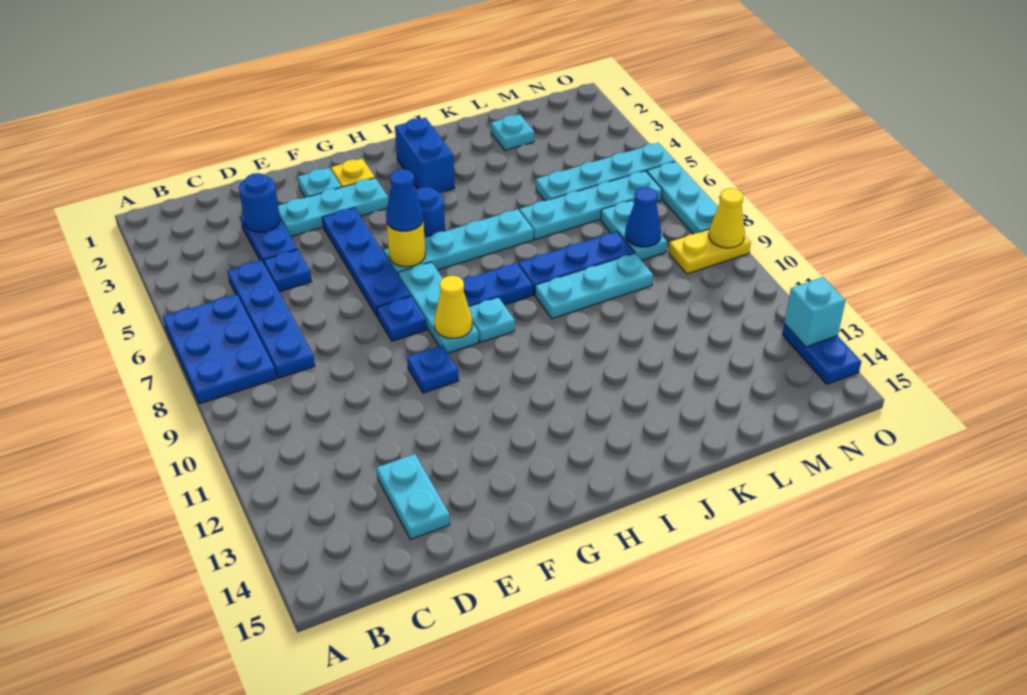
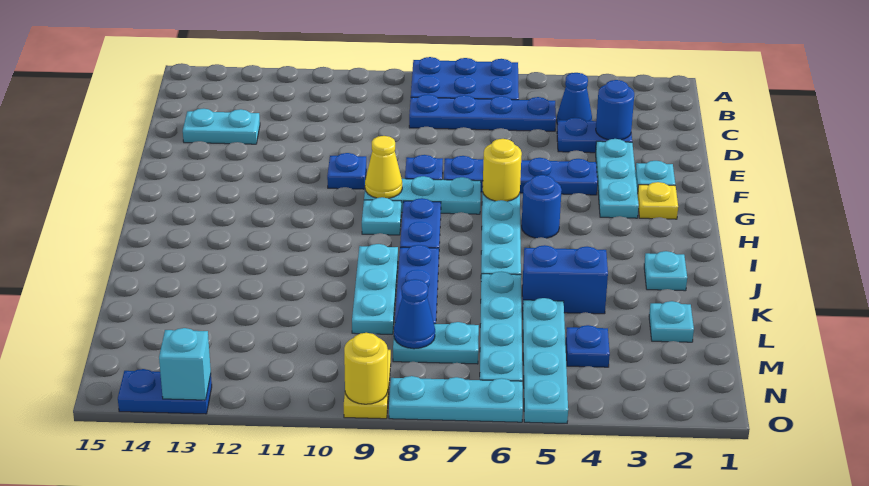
blue plate D5 level 1 -> blue plate M4 level 1
blue cone G6 level 3 -> blue cone C4 level 1
blue brick I2:I3 level 1 -> blue brick K4:K5 level 1
none -> cyan plate J2 level 1
yellow cone O9 level 2 -> yellow round brick O9 level 2

